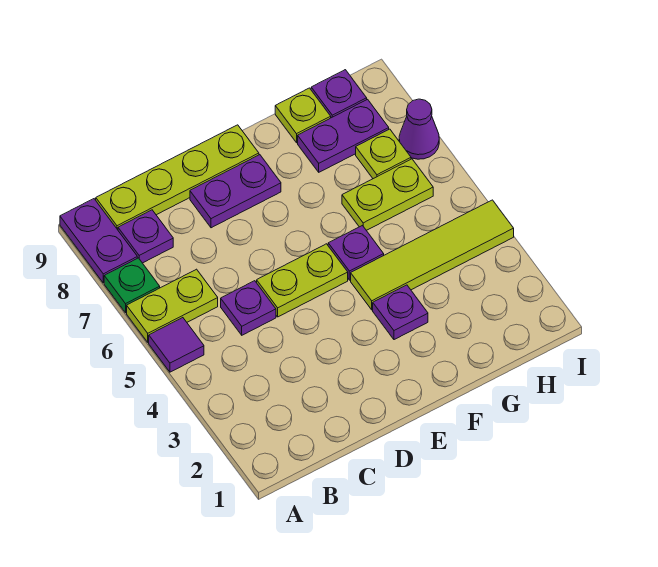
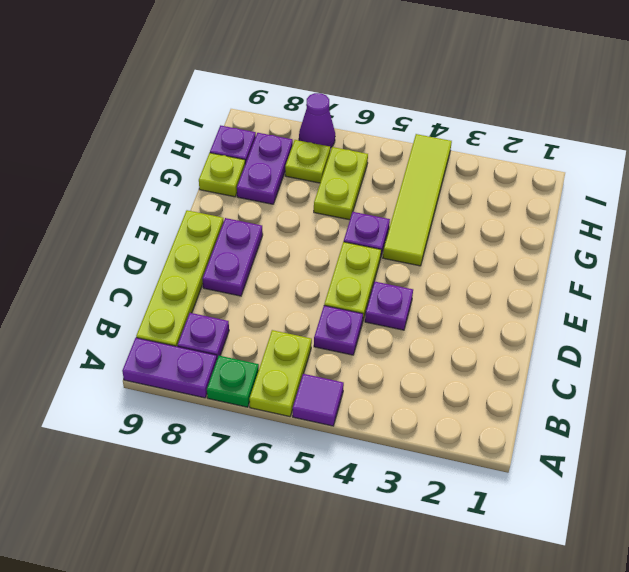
purple plate F3 level 1 -> purple plate D4 level 1

